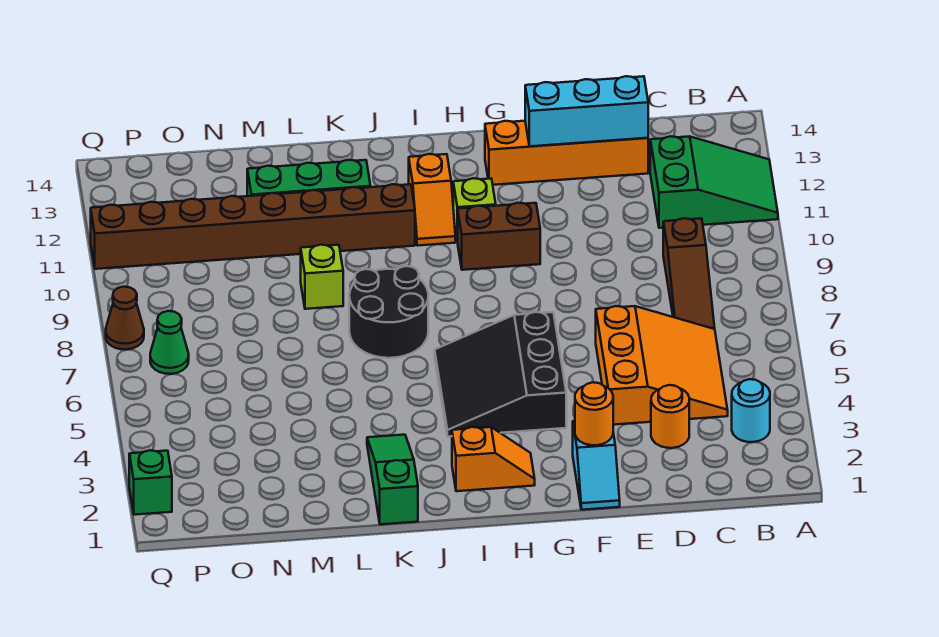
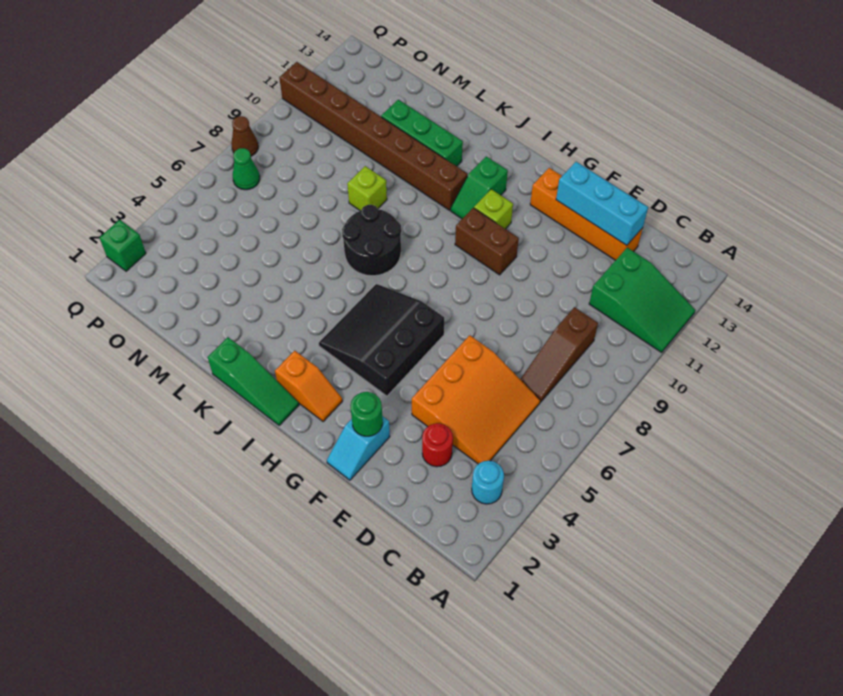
orange round brick D3 level 1 -> red round brick D3 level 1
orange round brick F2 level 2 -> green round brick F2 level 2
orange slope I11:I12 level 1 top 12 -> green slope I11:I12 level 1 top 12
green slope K1:K3 level 1 top 1 -> green slope I1:K1 level 1 top K

